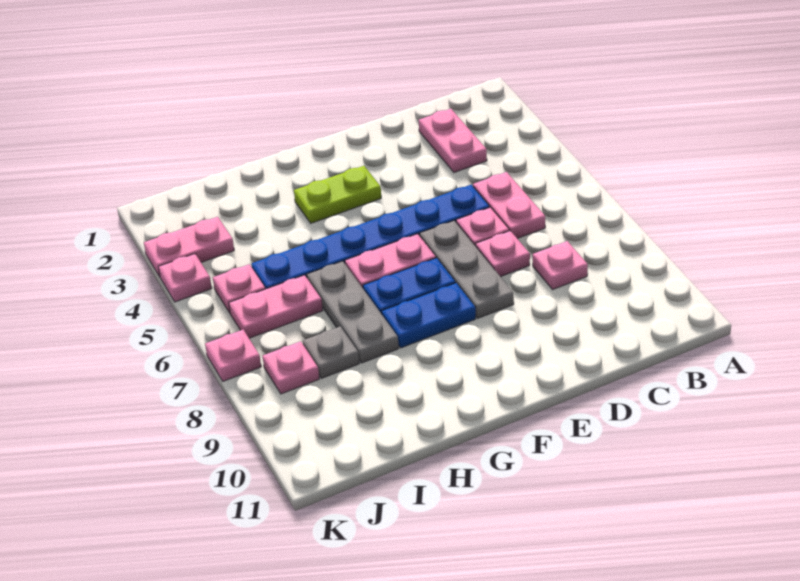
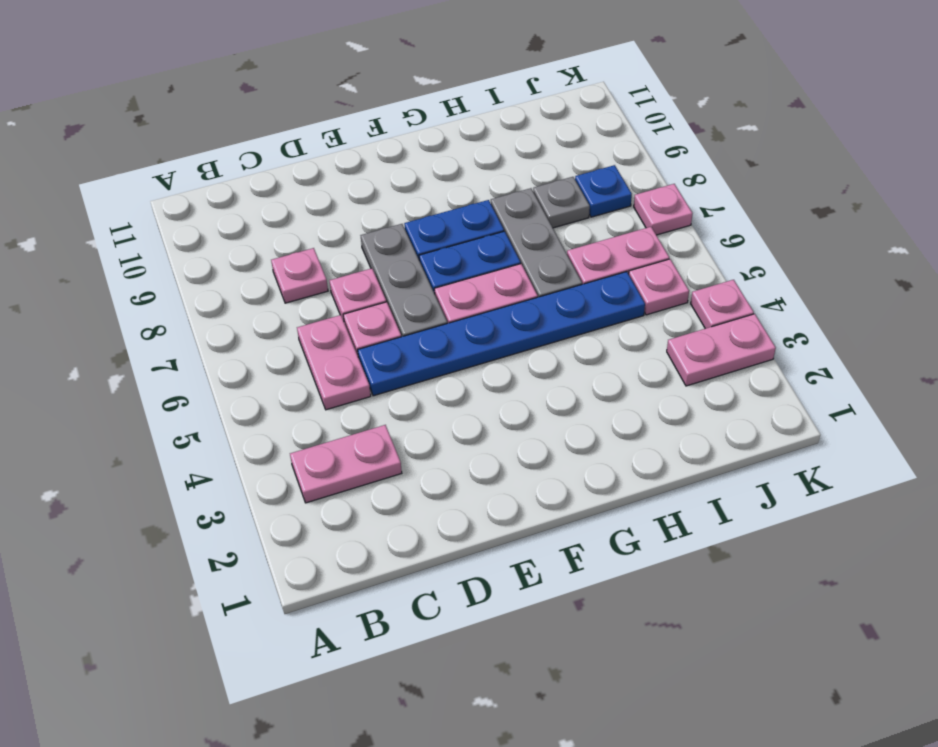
pink plate C2:C3 level 1 -> pink plate B3:C3 level 1
lime plate F3:G3 level 1 -> none
pink plate J8 level 1 -> blue plate J8 level 1

